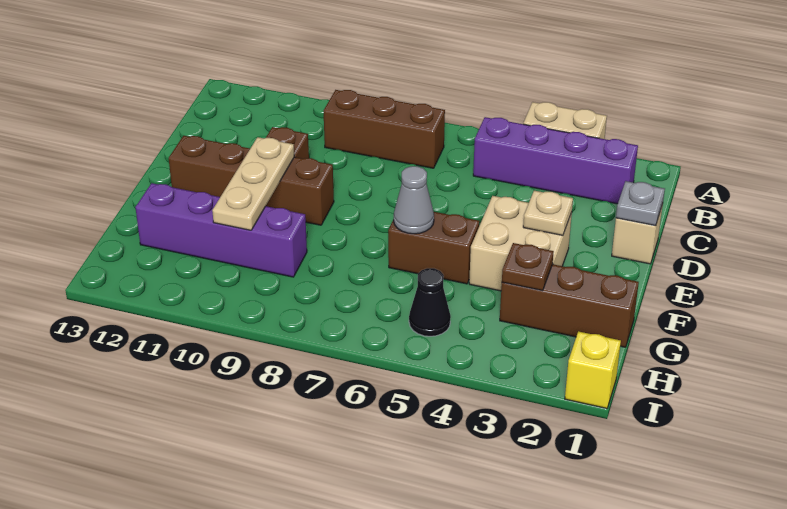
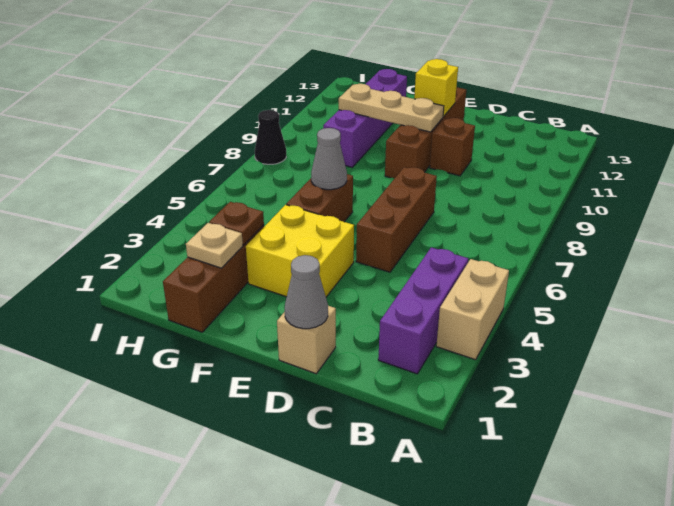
purple brick B2:B5 level 1 -> purple brick B2:B4 level 1
brown brick B7:B9 level 1 -> brown brick D5:D7 level 1
grey plate D1 level 2 -> grey cone D1 level 2
tan brick E3:F4 level 1 -> yellow brick E3:F4 level 1
tan plate E3 level 2 -> tan plate G2 level 2
black cone H5 level 1 -> black cone I8 level 1
yellow brick I1 level 1 -> yellow brick E11 level 2

